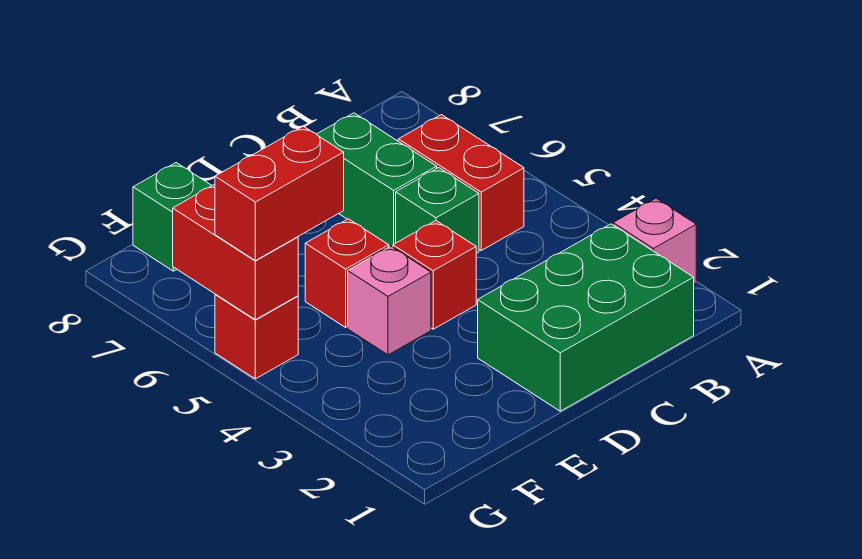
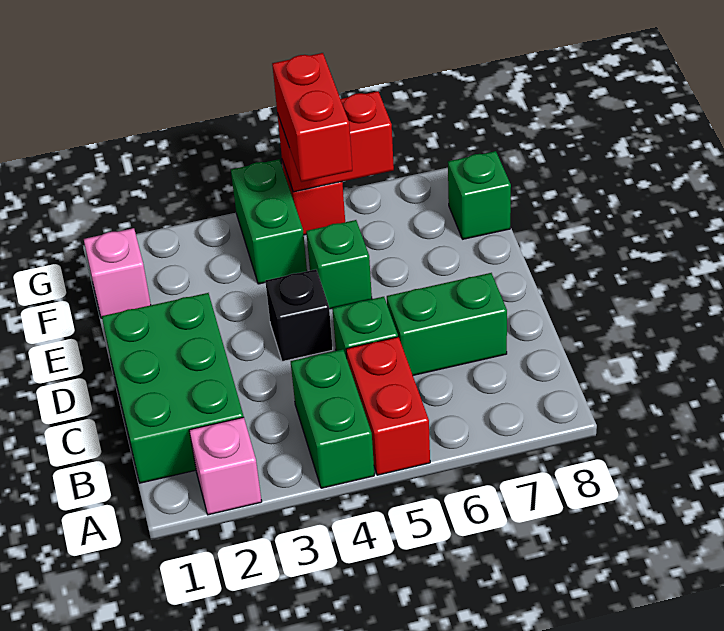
none -> green brick A4:B4 level 1
red brick B5:B6 level 1 -> red brick A5:B5 level 1
red brick D4 level 1 -> black brick D4 level 1
pink brick E4 level 1 -> pink brick F1 level 1
red brick E5 level 1 -> green brick E5 level 1
none -> green brick F4:G4 level 1

